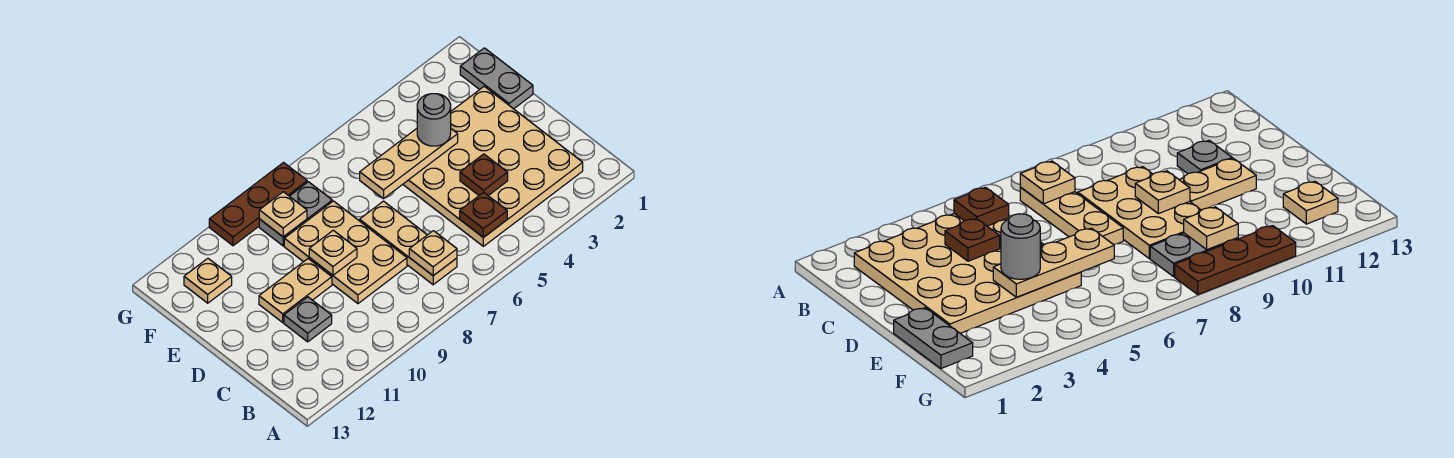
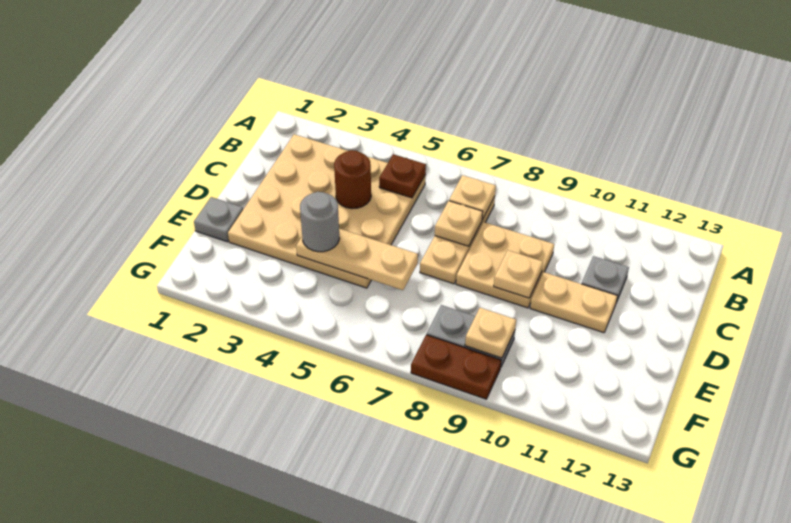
brown plate C4 level 2 -> brown round brick C4 level 2
tan plate C8:E9 level 1 -> tan plate C8:D9 level 1
grey plate E1:F1 level 1 -> grey plate E1 level 1
tan plate F12 level 1 -> tan plate C7 level 2
brown plate G8:G10 level 1 -> brown plate G8:G9 level 1

